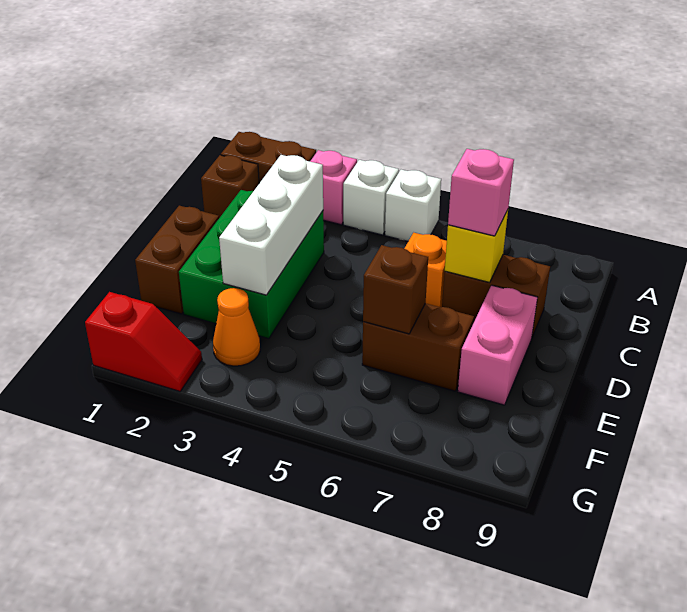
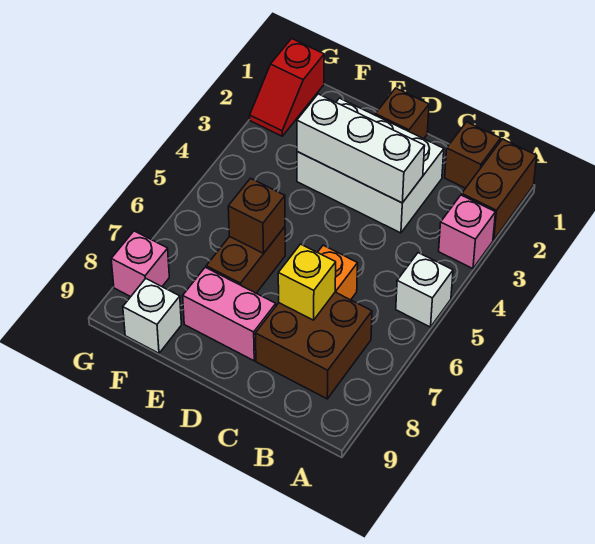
white brick A4 level 1 -> white brick F9 level 1
green brick C2:E3 level 1 -> white brick C2:E3 level 1
brown brick C7:C8 level 1 -> brown brick B7:C8 level 1
pink brick C7 level 3 -> pink brick G8 level 1
brown brick D1:E1 level 1 -> brown brick D1 level 1
orange cone F3 level 1 -> none

